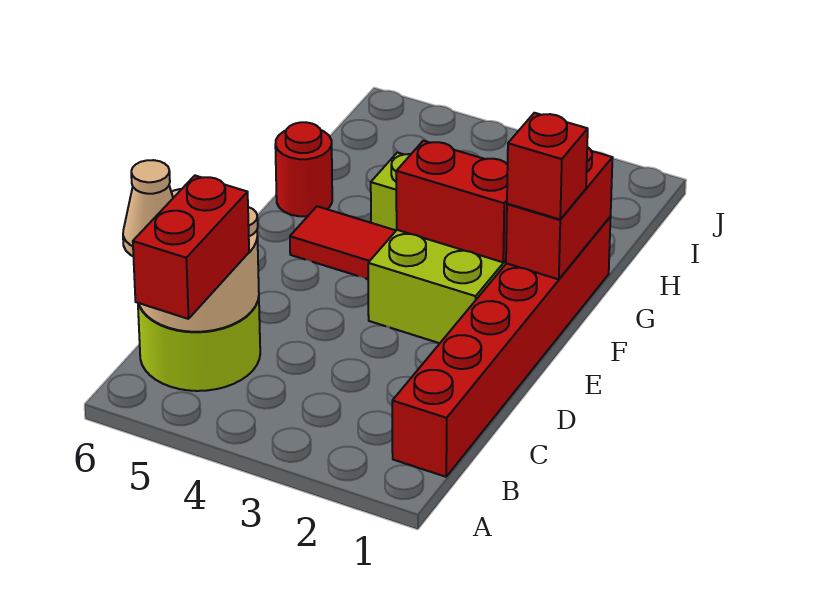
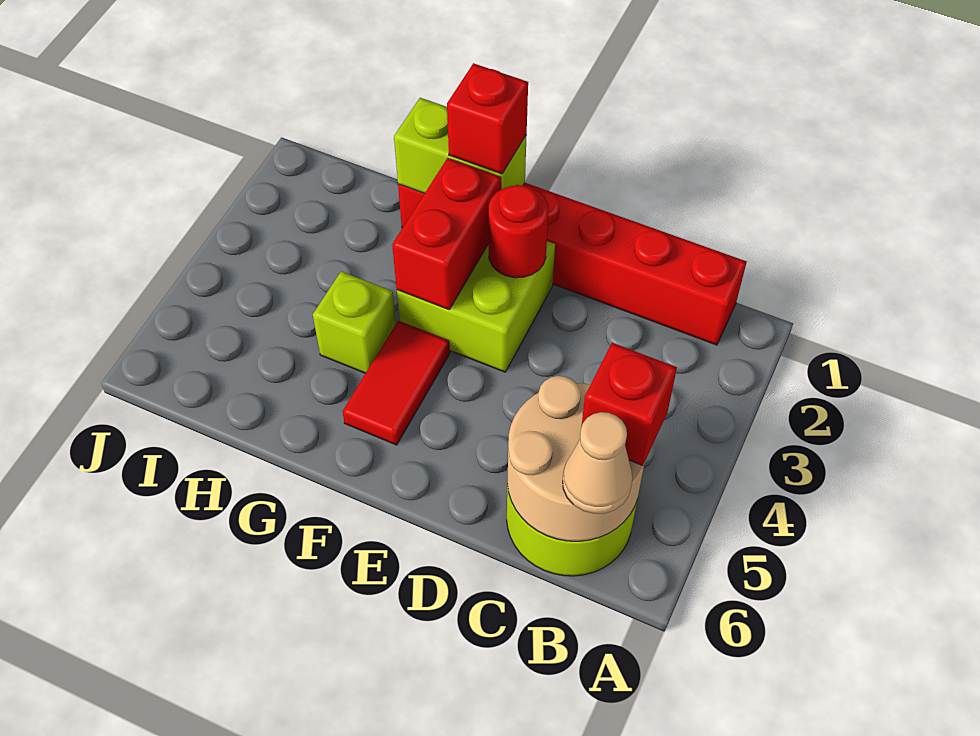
red brick A5:B5 level 3 -> red brick B5 level 3
red brick F1:G1 level 2 -> lime brick F1:G1 level 2
red round brick G6 level 1 -> red round brick E2 level 2

